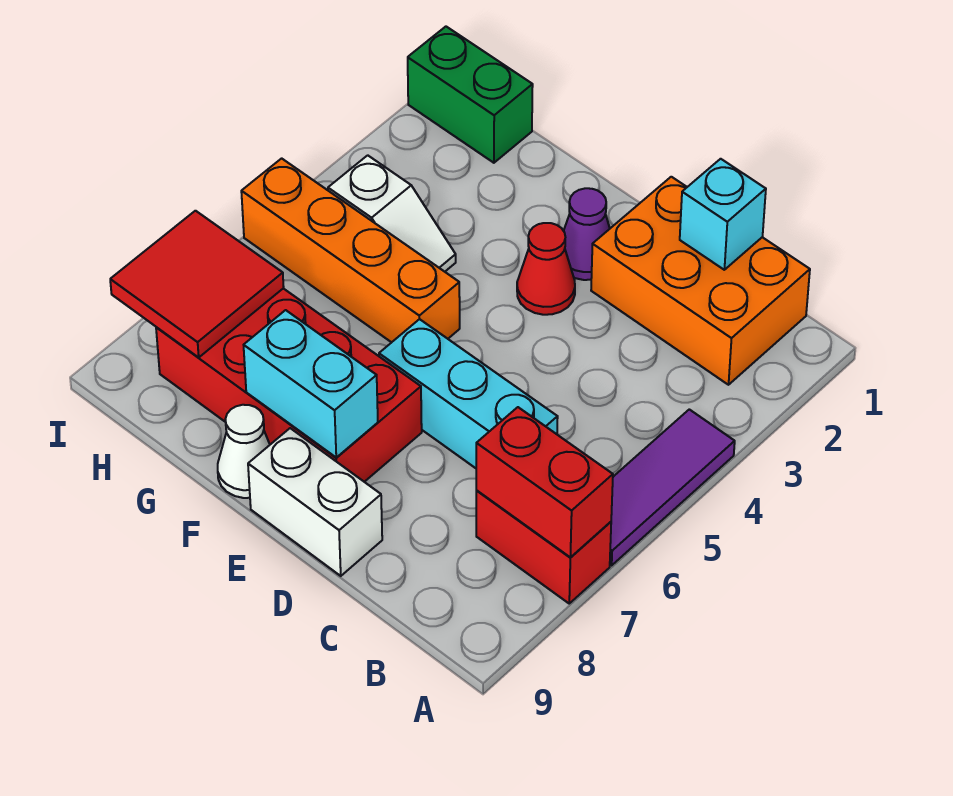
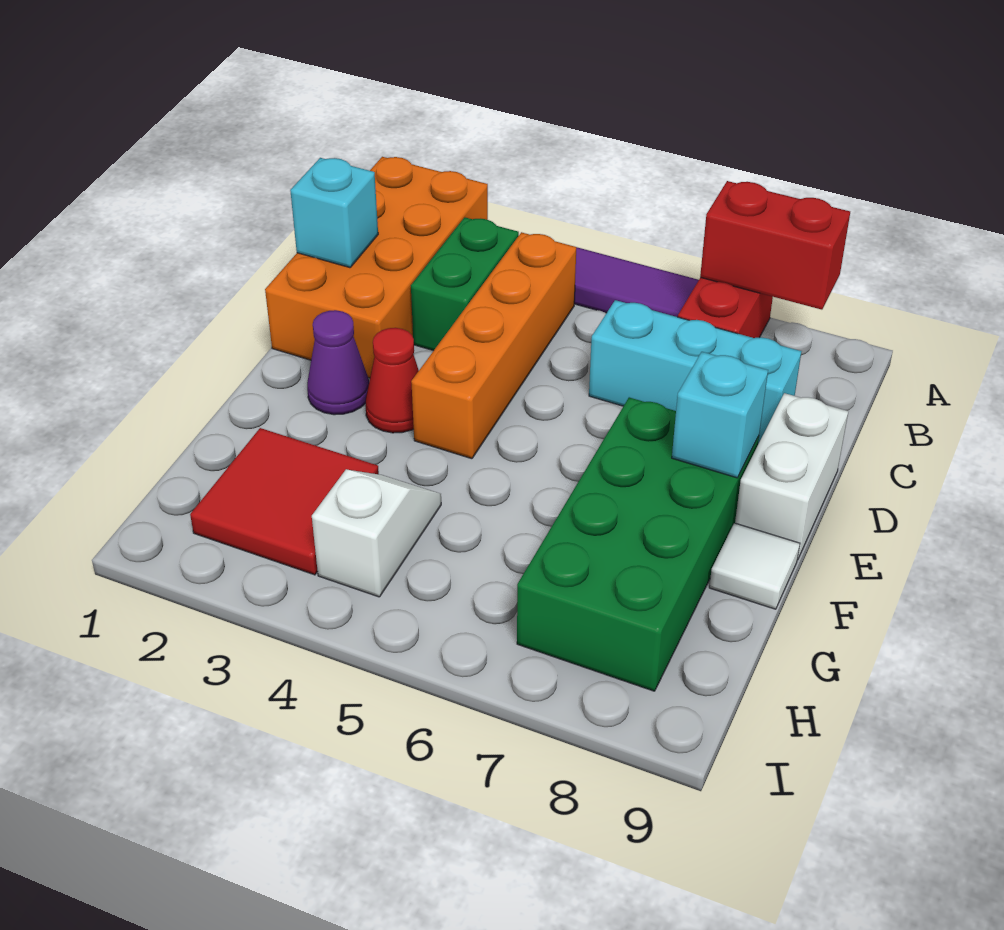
red brick A7:B7 level 2 -> red brick A7:A8 level 2
orange brick B1:D2 level 1 -> orange brick A1:D2 level 1
cyan brick C6:E6 level 1 -> cyan brick C6:C8 level 1
red brick E7:H8 level 1 -> green brick E7:H8 level 1
cyan brick E8:F8 level 2 -> cyan brick E8 level 2
orange brick F5:I5 level 1 -> orange brick B4:E4 level 1
white cone F9 level 1 -> white tile F9 level 1
green brick H1:I1 level 1 -> green brick B3:C3 level 1
red tile H7:I8 level 2 -> red tile G2:H3 level 1

